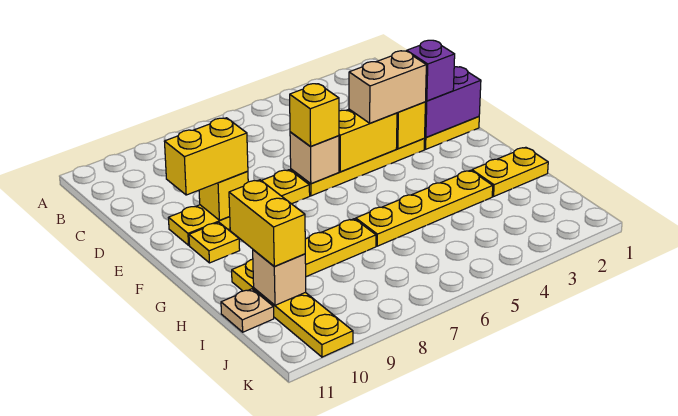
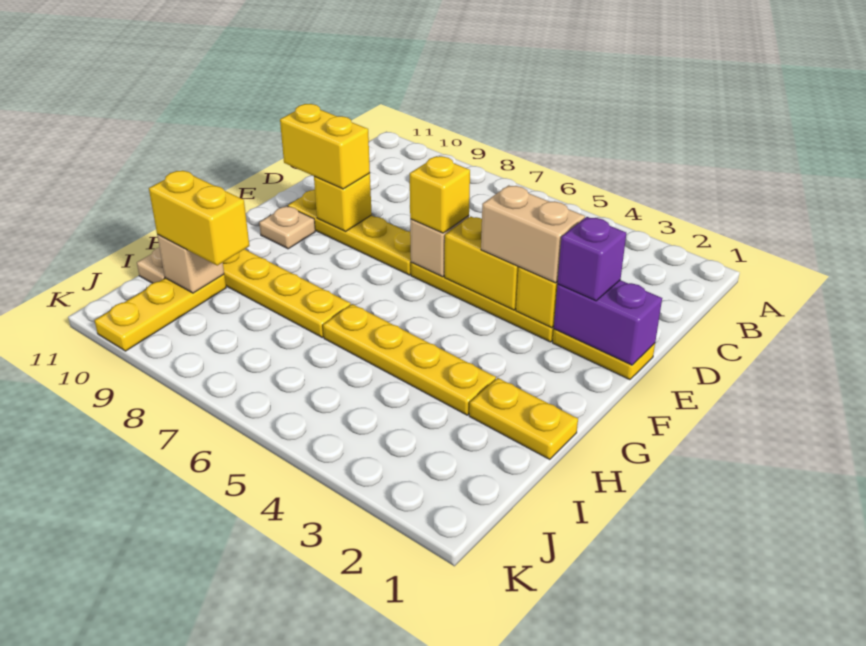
yellow plate F10 level 1 -> tan plate F10 level 1
yellow brick H10:I10 level 3 -> yellow brick I9:I10 level 3

